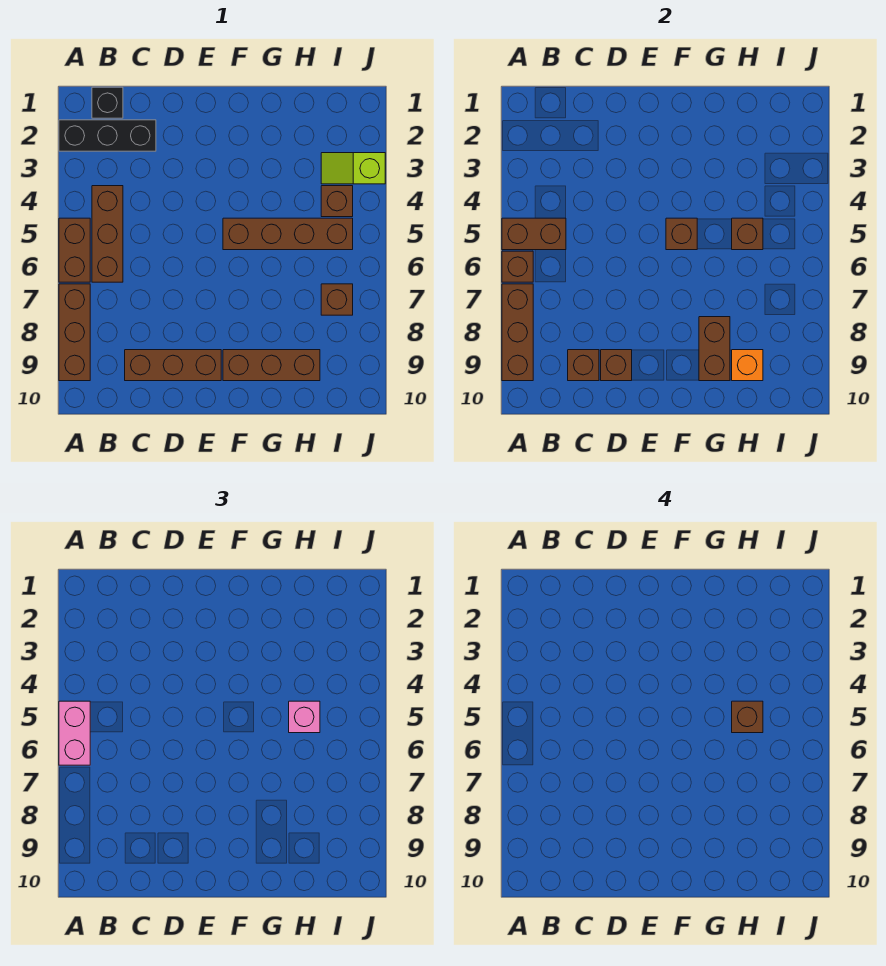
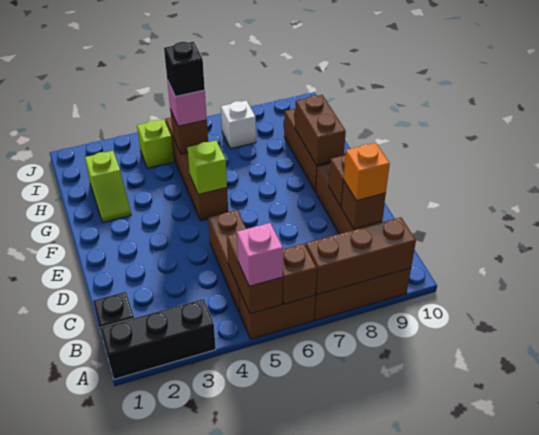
black brick A2:C2 level 1 -> black brick A1:A3 level 1
pink brick A5:A6 level 3 -> pink brick A5 level 3
brown brick B4:B6 level 1 -> brown brick B5:D5 level 1
brown brick F5 level 2 -> lime brick F5 level 2
brown brick G8:G9 level 2 -> brown brick F9:G9 level 2
brown brick H5 level 4 -> black brick H5 level 4
orange brick H9 level 2 -> orange brick C9 level 3
lime slope I3:J3 level 1 top J -> lime slope G2:H2 level 1 top H
brown brick I4 level 1 -> lime brick I4 level 1
brown brick I7 level 1 -> white brick I7 level 1

